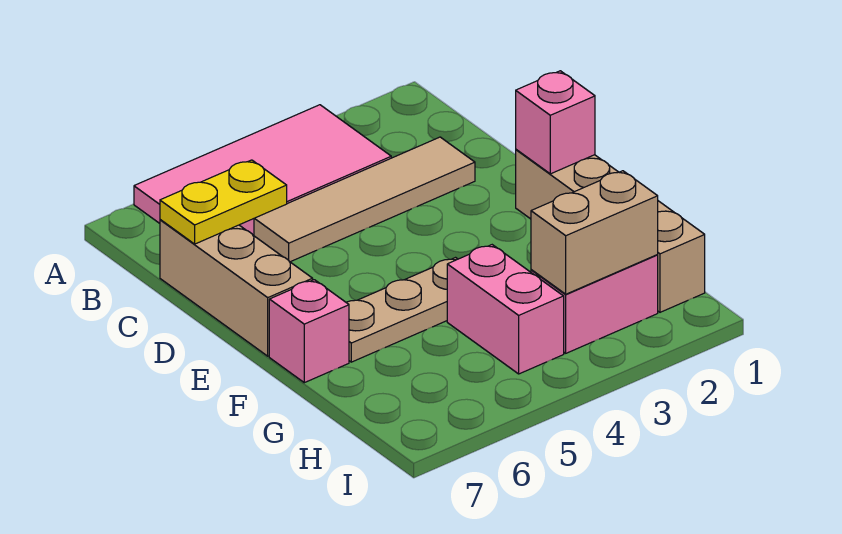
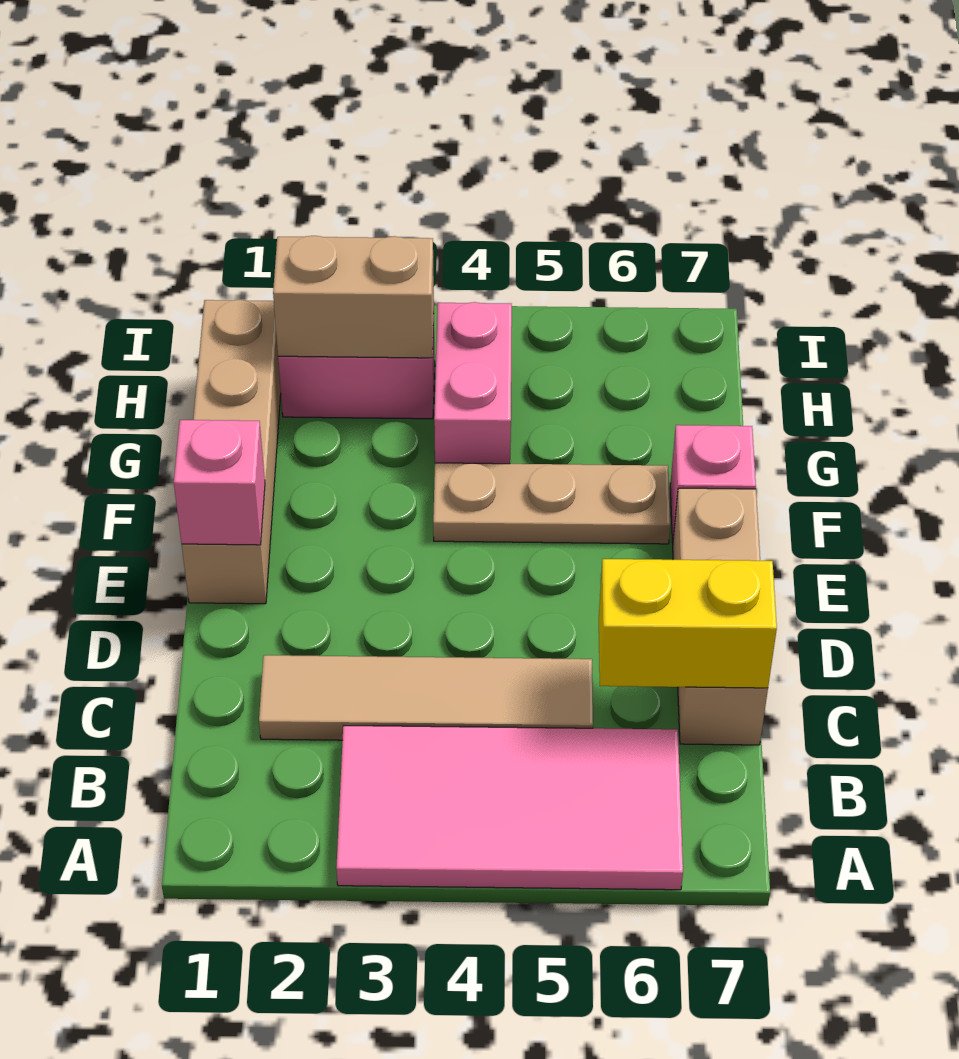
yellow plate C6:C7 level 2 -> yellow brick C6:C7 level 2

